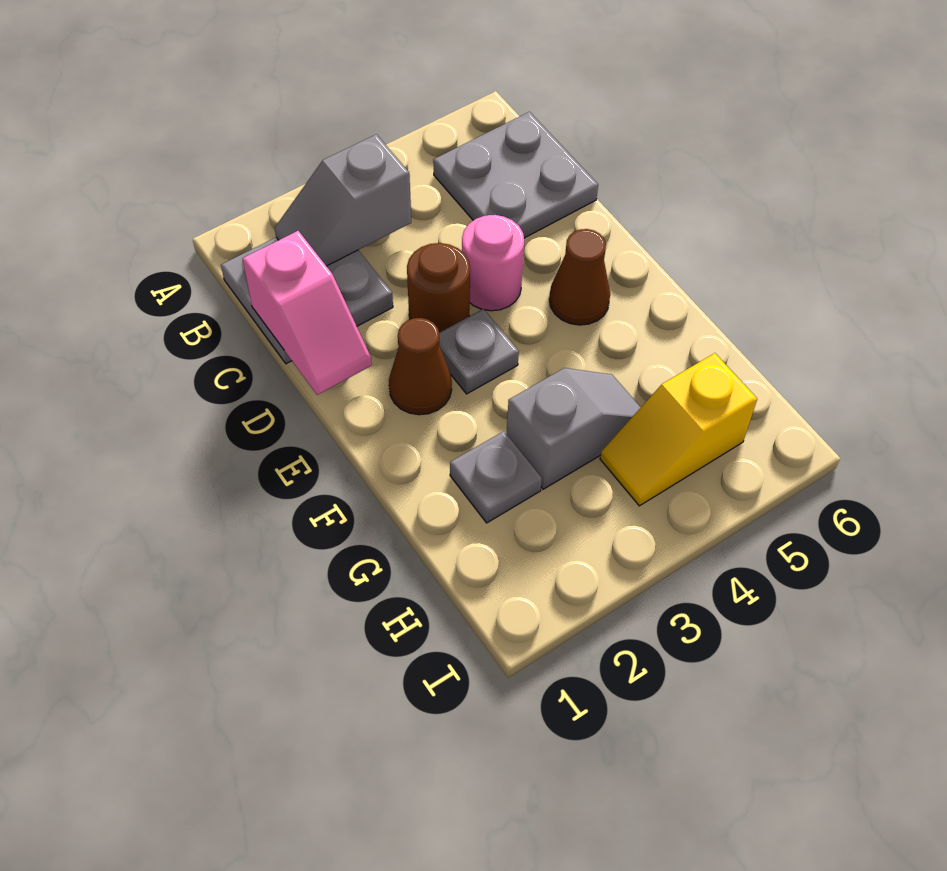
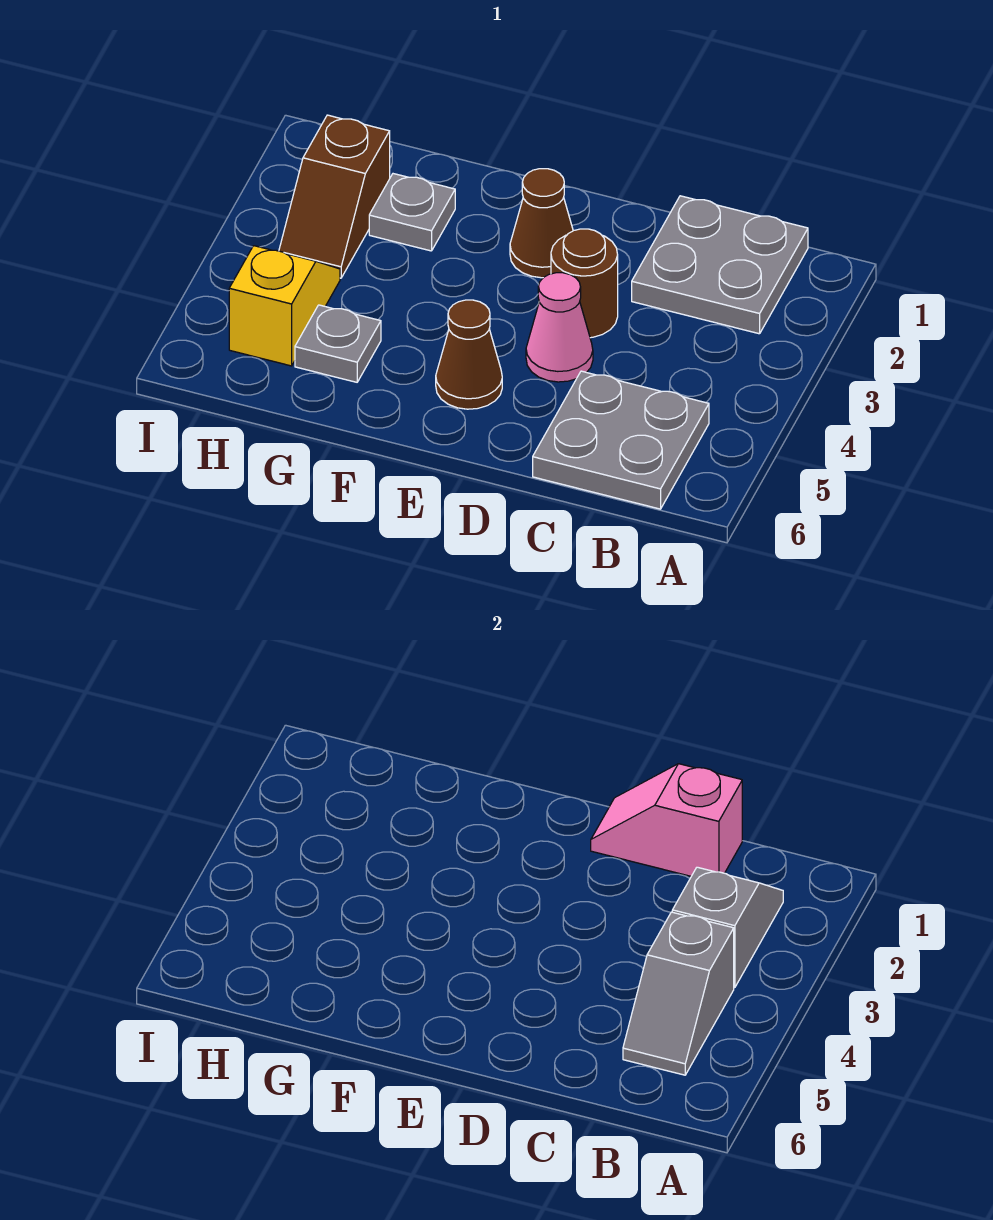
pink round brick D4 level 1 -> pink cone D4 level 1
grey plate E3 level 1 -> grey plate G5 level 1
grey slope G3:G4 level 1 top 3 -> grey slope B4:B5 level 2 top 4
none -> brown slope H2:H3 level 1 top 2

